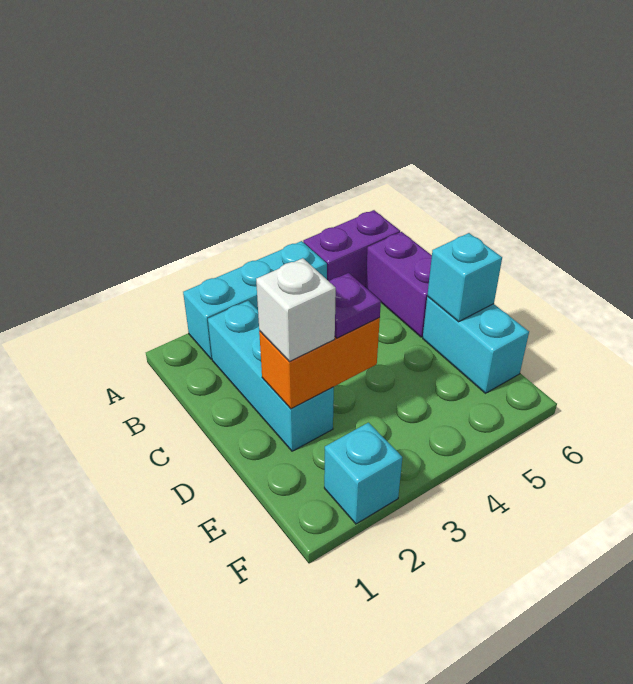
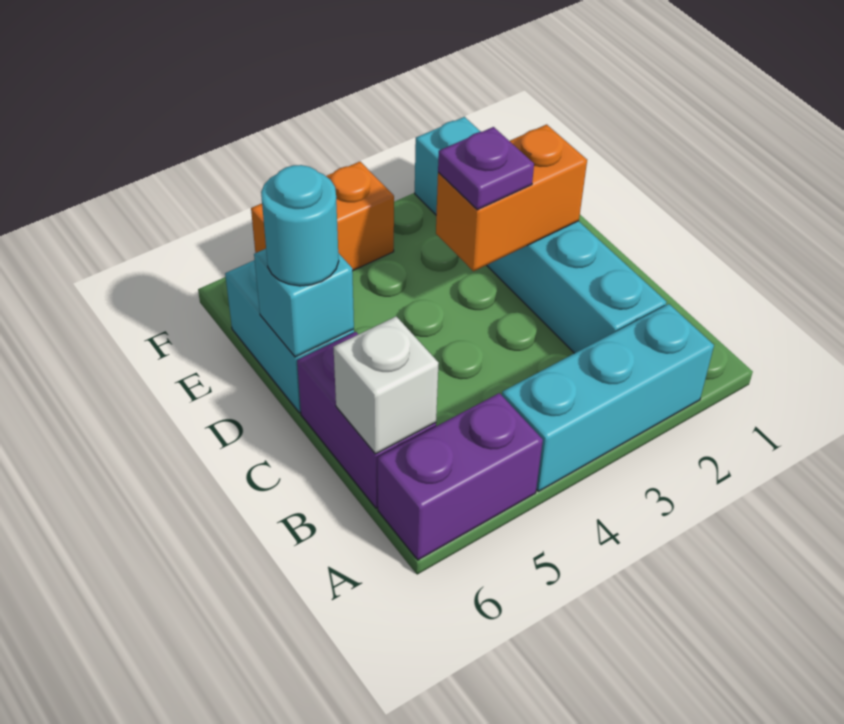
white brick D2 level 3 -> white brick B6 level 2
none -> cyan round brick D6 level 3
none -> orange brick F4:F5 level 1

